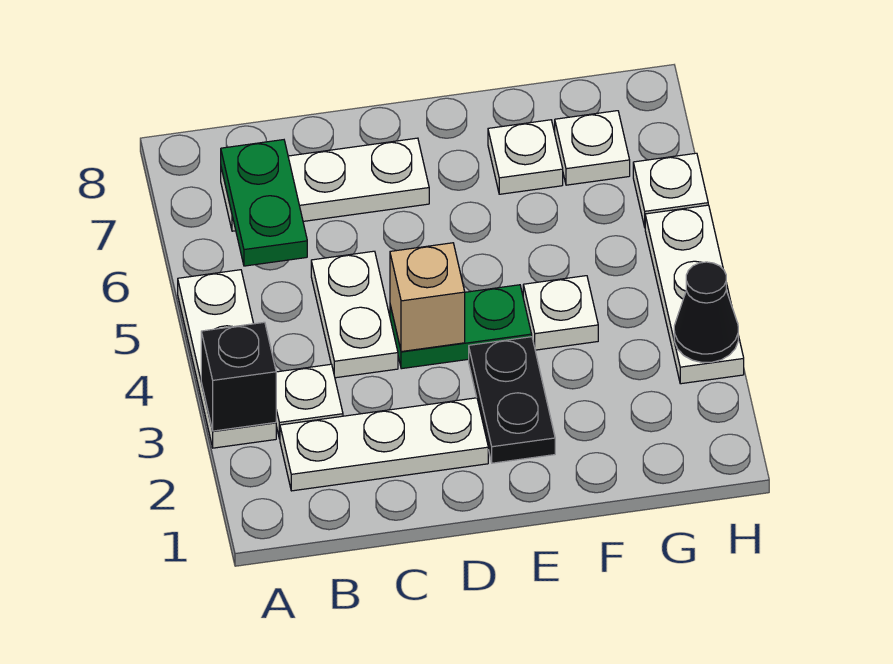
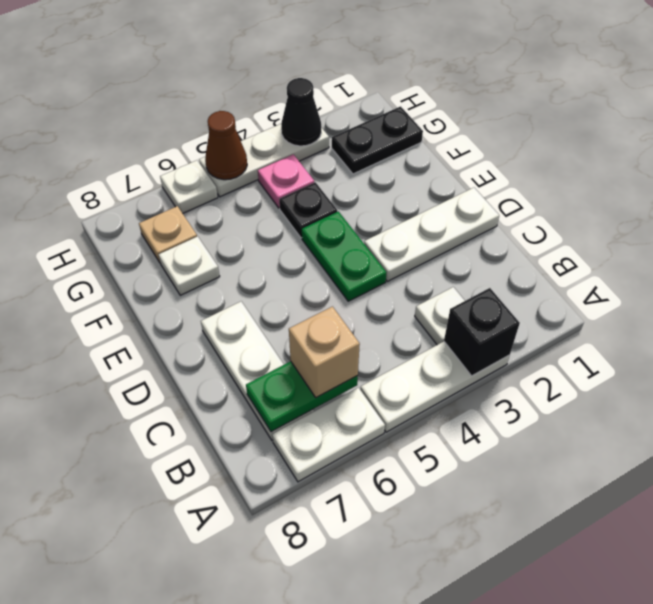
white plate B2:D2 level 1 -> white plate D1:D3 level 1
white plate C4:C5 level 1 -> white plate A6:A7 level 1
tan brick D4 level 2 -> tan brick B6 level 3
black plate E2:E3 level 1 -> black plate G1:G2 level 1
white plate F4 level 1 -> black plate F4 level 1
none -> pink plate G4 level 1
white plate G7 level 1 -> tan plate G7 level 1
none -> brown cone H5 level 2

